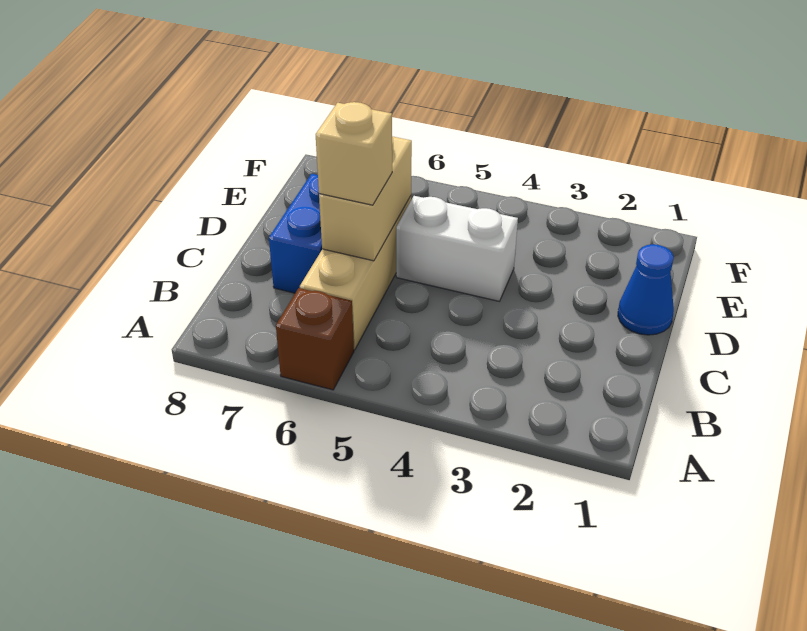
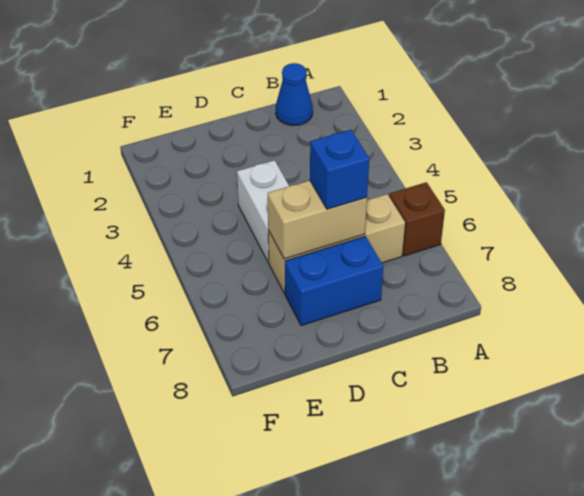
tan brick C6 level 3 -> blue brick C6 level 3
blue cone D1 level 1 -> blue cone B1 level 1

